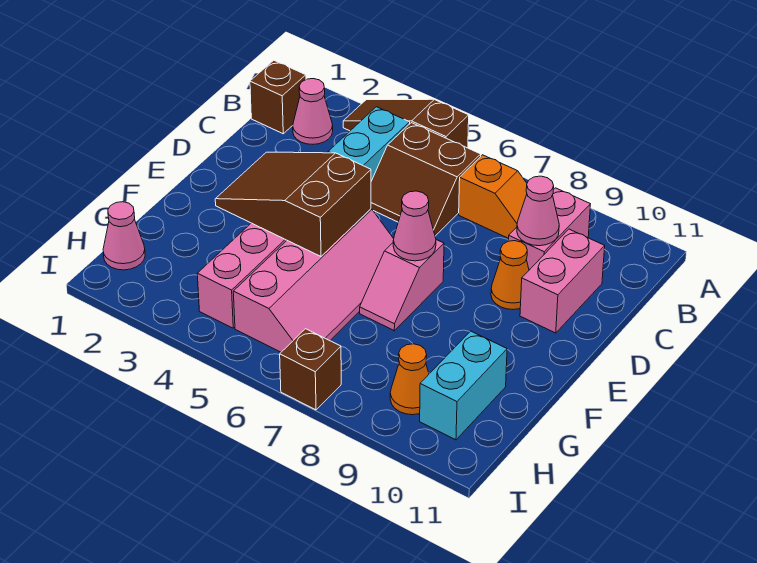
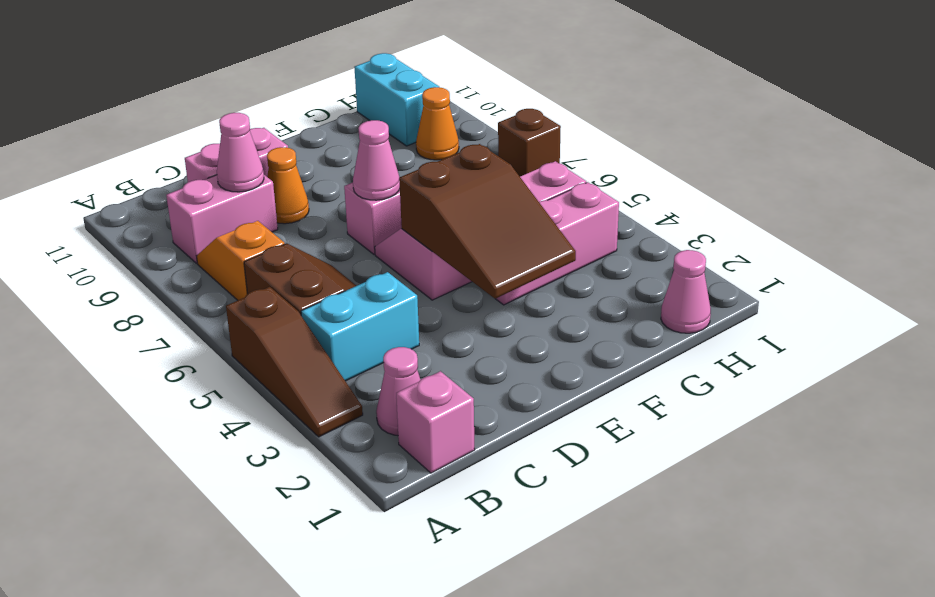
brown brick B1 level 1 -> pink brick B1 level 1
cyan brick G10:H10 level 1 -> cyan brick H10:H11 level 1

